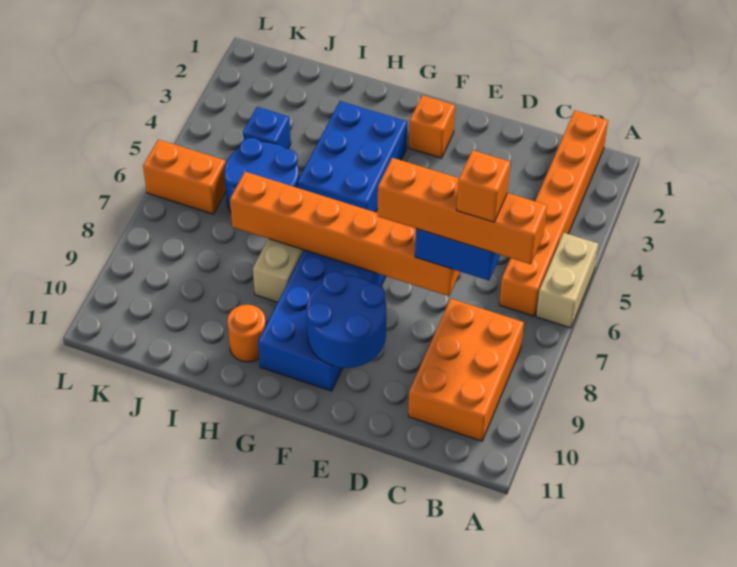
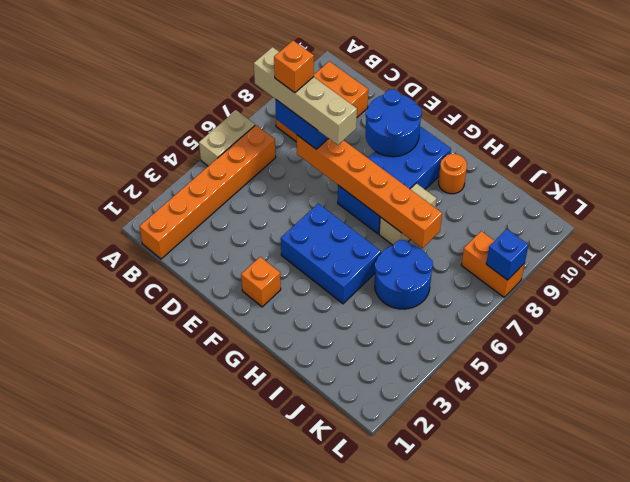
orange brick B7:E7 level 4 -> tan brick B7:E7 level 4
blue brick G3:H5 level 1 -> blue brick F4:H5 level 1
blue brick J4 level 1 -> blue brick L8 level 2
orange brick K6:L6 level 1 -> orange brick K8:L8 level 1

